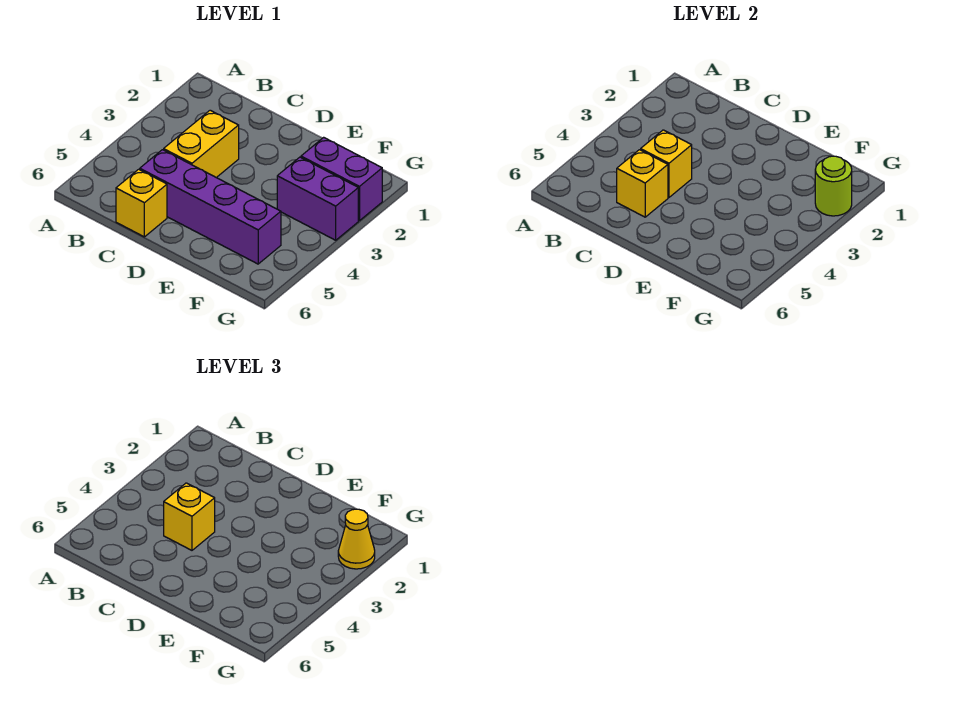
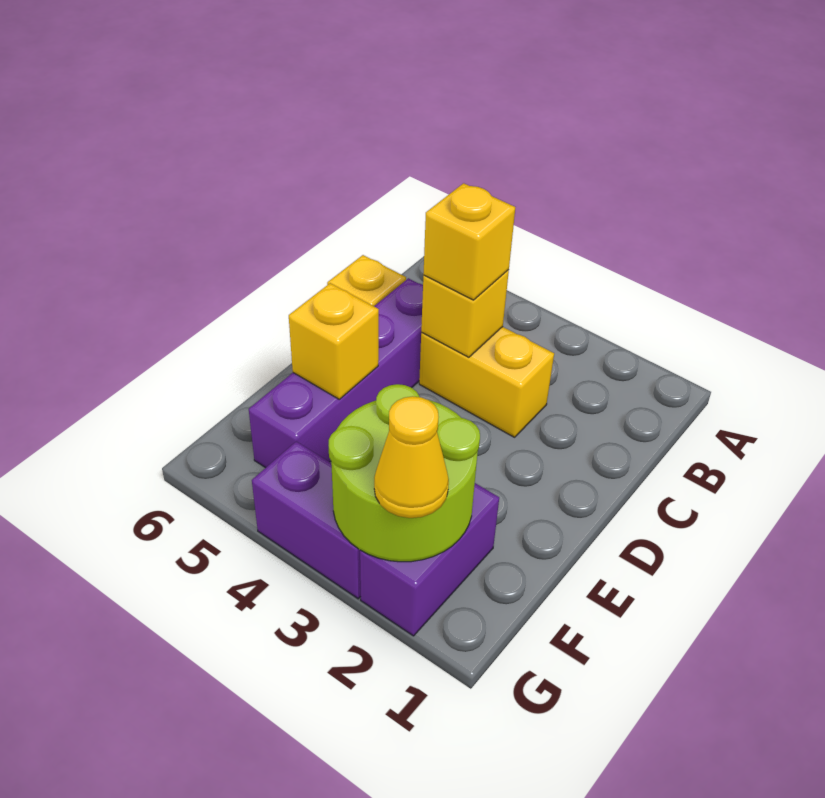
yellow brick C5 level 2 -> yellow brick E5 level 2
purple brick F3:G3 level 1 -> purple brick G3:G4 level 1
lime round brick G2 level 2 -> lime round brick F2:G3 level 2

